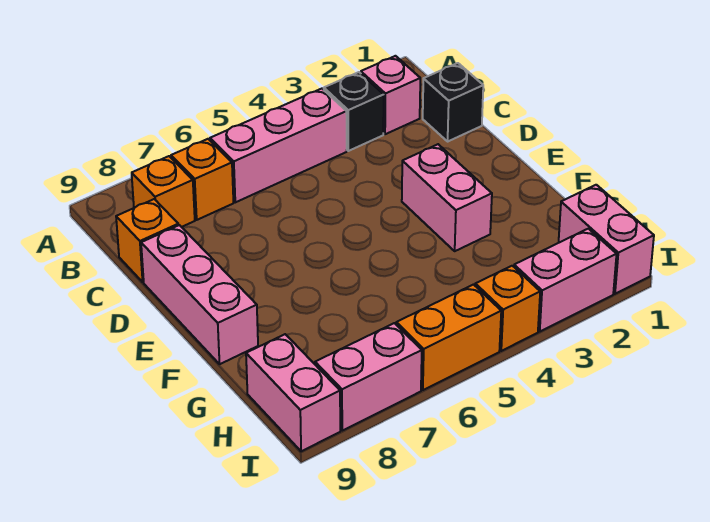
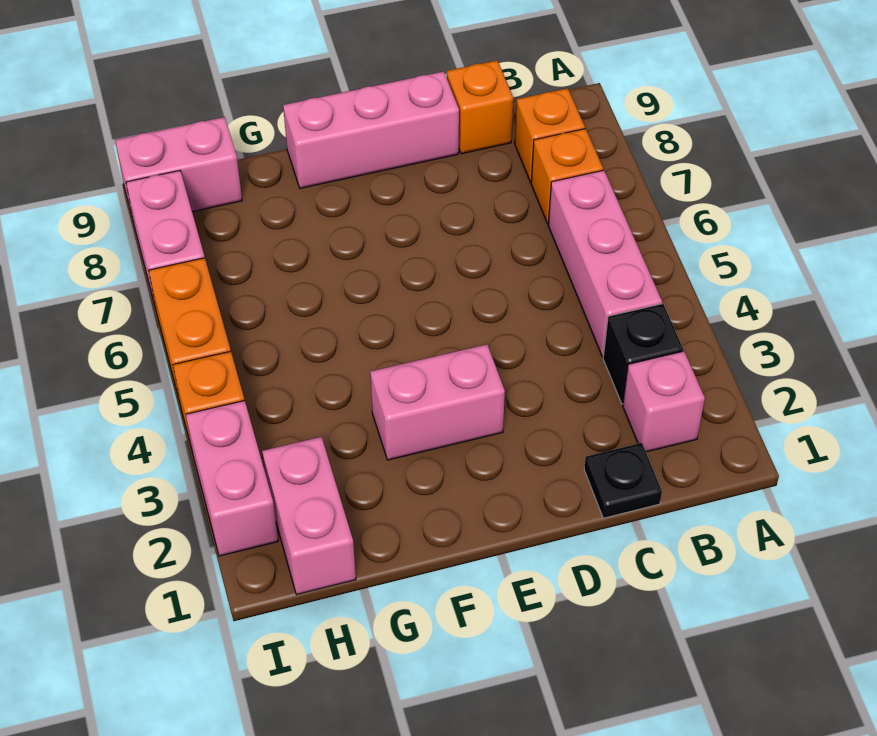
black brick C1 level 1 -> black plate C1 level 1
pink brick H1:I1 level 1 -> pink brick H1:H2 level 1

